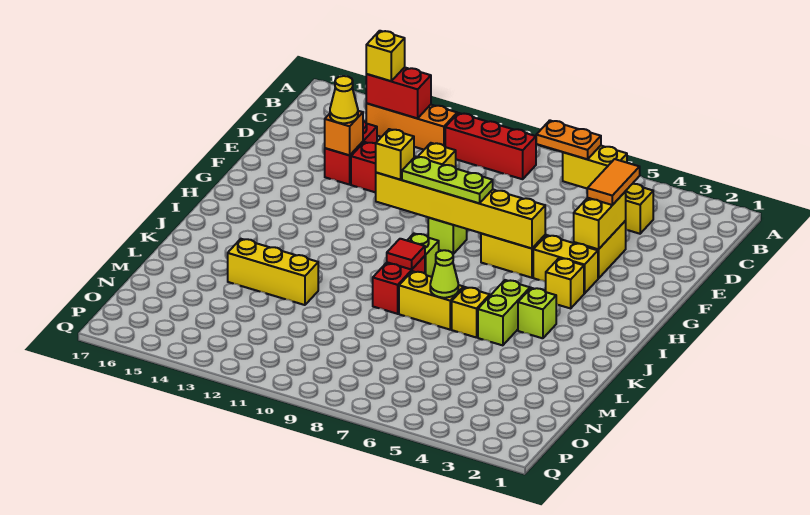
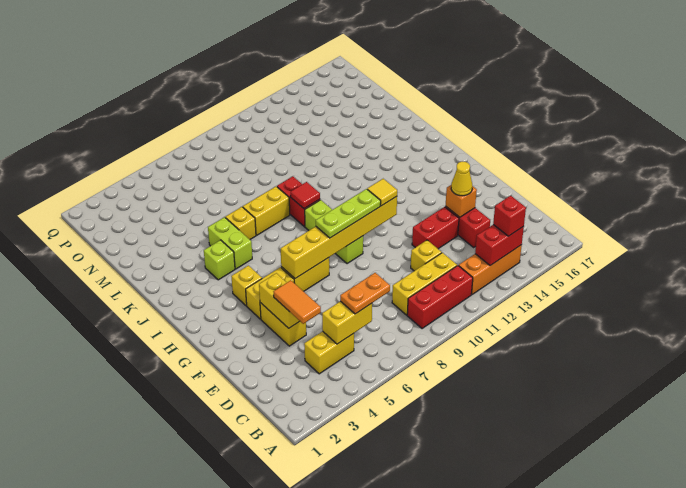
yellow brick B14 level 3 -> red brick B14 level 3
yellow brick G11 level 3 -> yellow tile G11 level 3
lime cone K7 level 2 -> none
yellow brick L12:L14 level 1 -> yellow brick C9:C11 level 1

